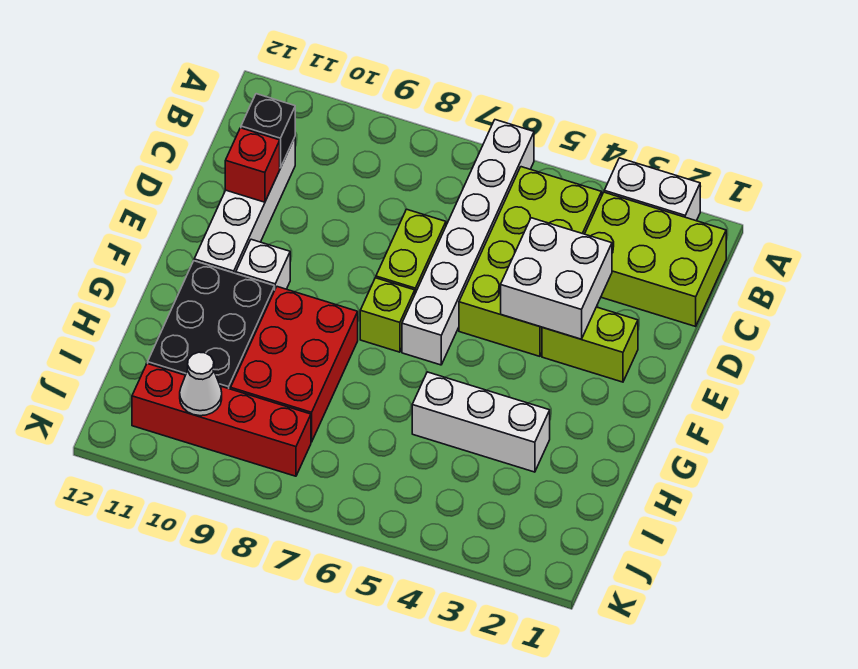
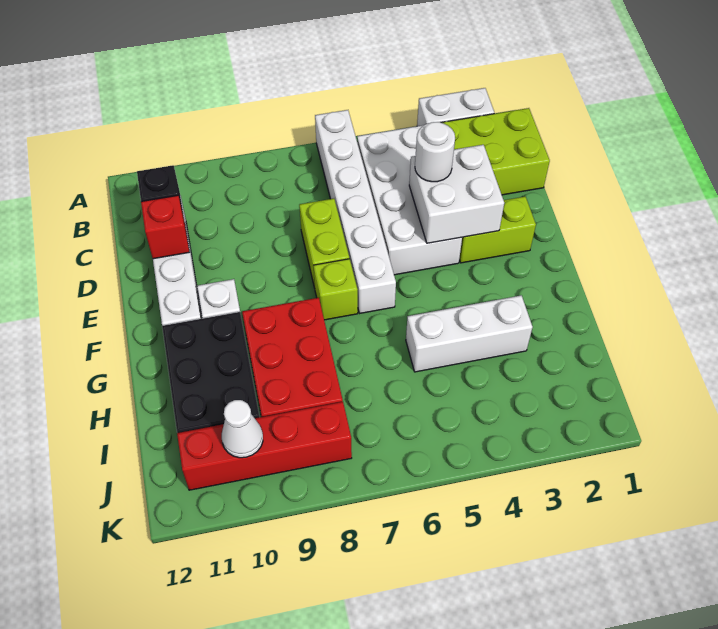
lime brick B4:E5 level 1 -> white brick B4:E5 level 1
none -> white round brick D4 level 3

